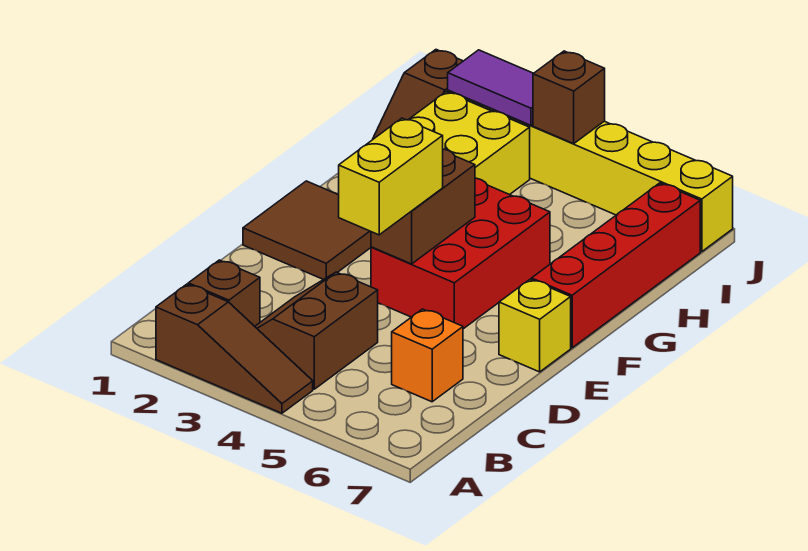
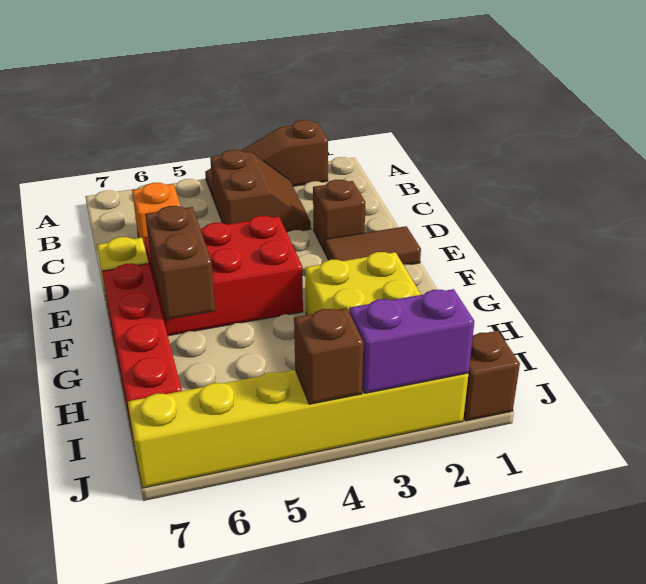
brown brick B2 level 1 -> brown brick D2 level 1
yellow brick D4:E4 level 3 -> none
brown tile E1:F2 level 1 -> brown tile E1:E2 level 1
red brick E4:G5 level 1 -> red brick E4:F6 level 1
brown brick E4:F4 level 2 -> brown brick F6:G6 level 2
purple tile J2:J3 level 2 -> purple brick J2:J3 level 2

